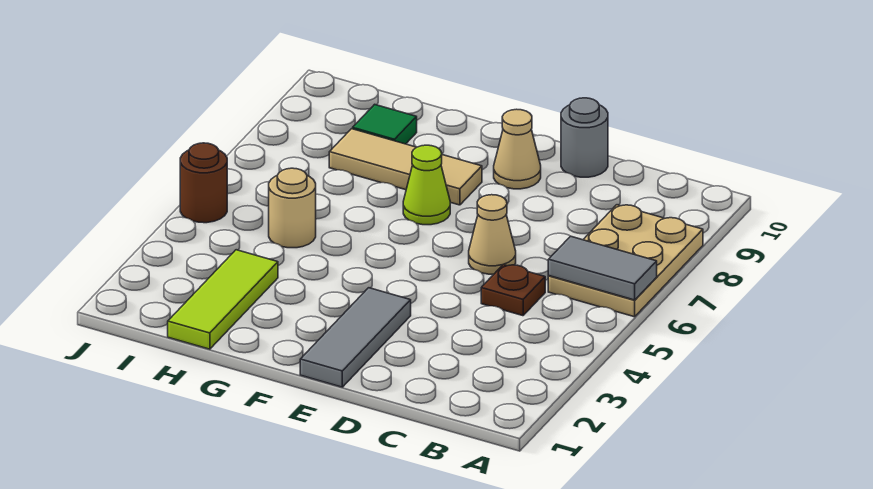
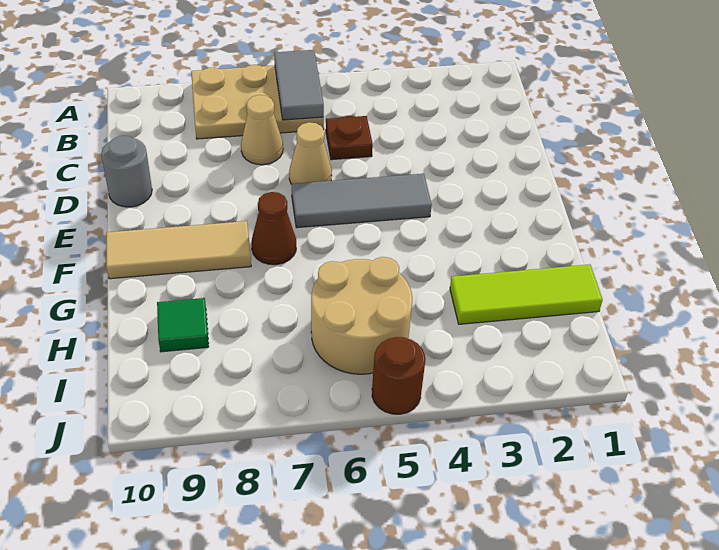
grey tile E1:E3 level 1 -> grey tile E4:E6 level 1
tan cone E9 level 1 -> tan cone C7 level 1
lime cone F7 level 1 -> brown cone F7 level 1
tan tile F8:H8 level 1 -> tan tile F8:F10 level 1
tan round brick H5 level 1 -> tan round brick H5:I6 level 1

